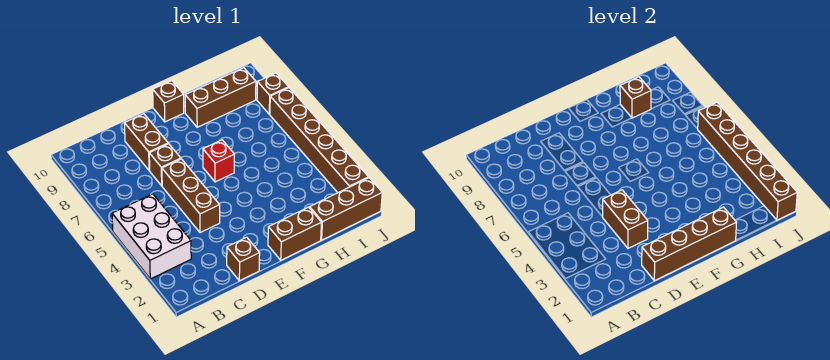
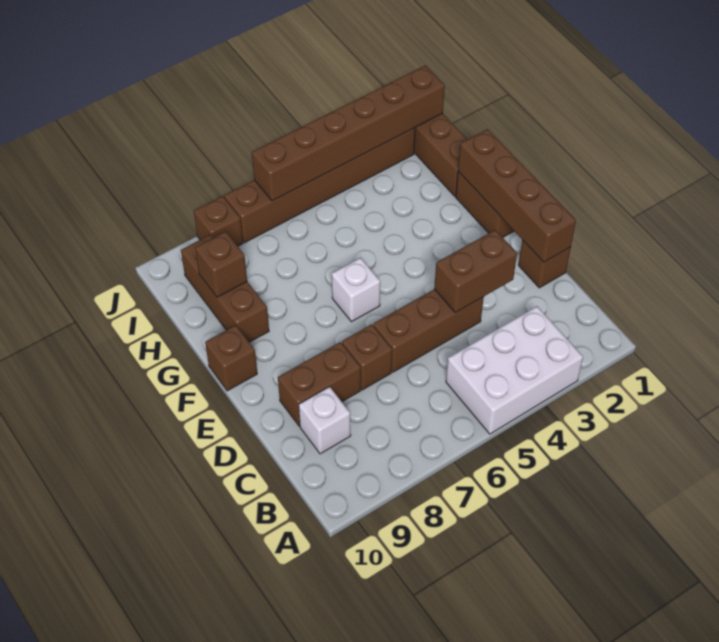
none -> white brick C9 level 1
red brick F6 level 1 -> white brick F6 level 1

